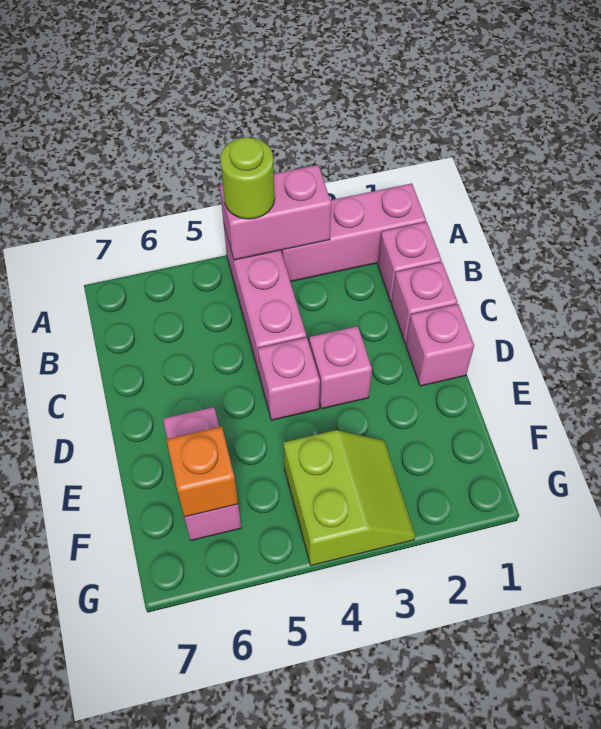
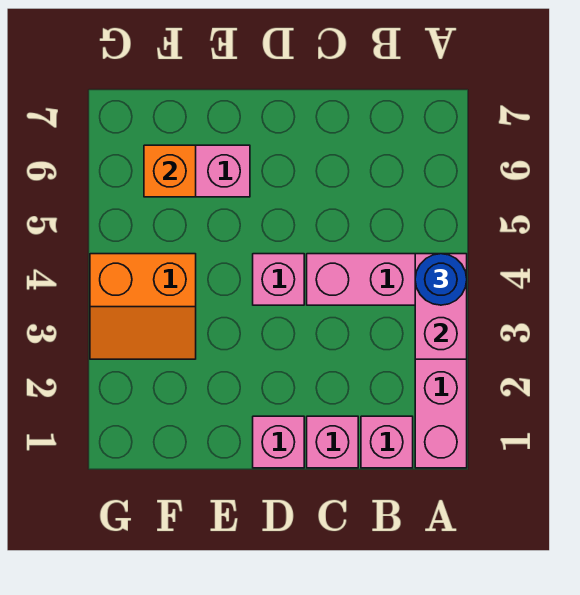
lime round brick A4 level 3 -> blue round brick A4 level 3
pink brick D3 level 1 -> none
lime slope F3:G4 level 1 top 4 -> orange slope F3:G4 level 1 top 4

